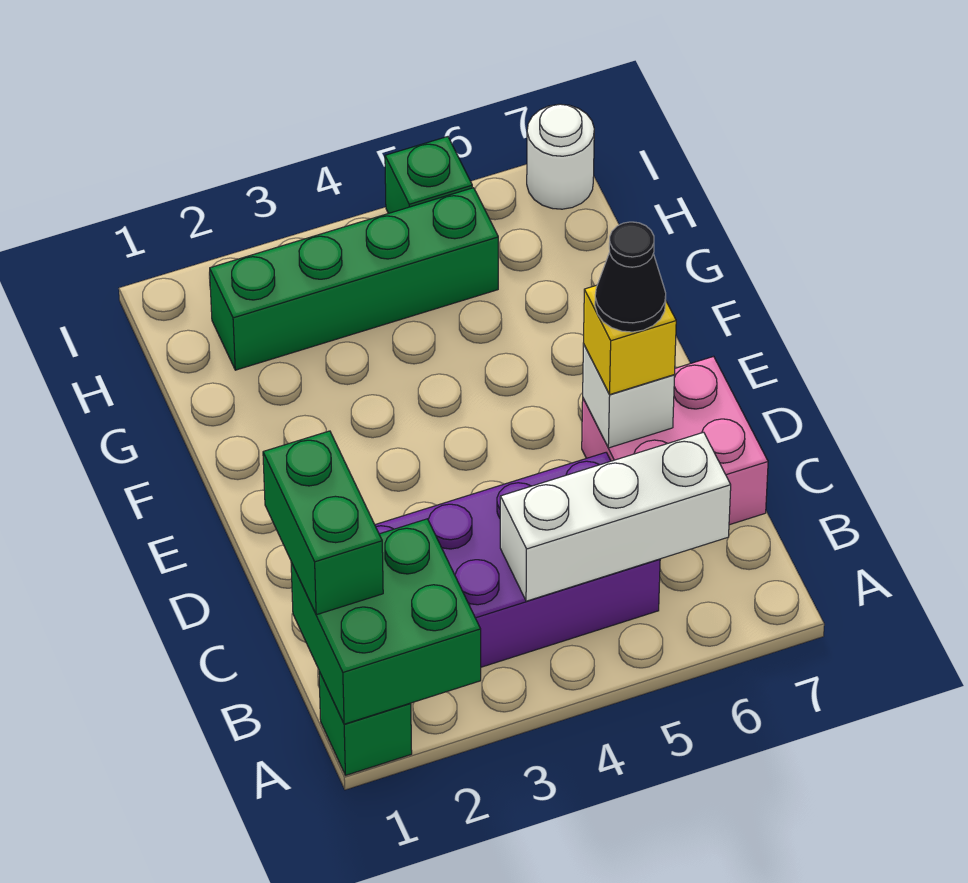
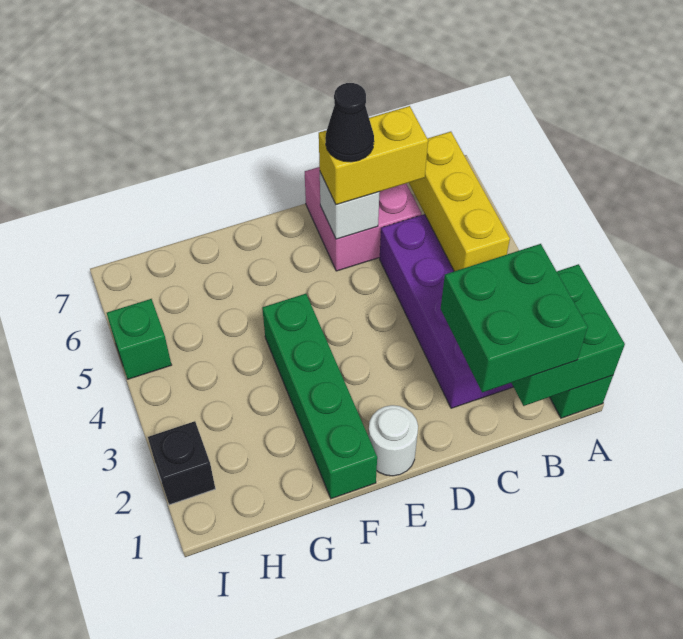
green brick B1:C1 level 3 -> green brick B1:C2 level 3
white brick B4:B6 level 2 -> yellow brick B4:B6 level 2
yellow brick D6 level 3 -> yellow brick C6:D6 level 3
green brick H2:H5 level 1 -> green brick F1:F4 level 1
none -> black brick I2 level 1
white round brick I7 level 1 -> white round brick E1 level 1

